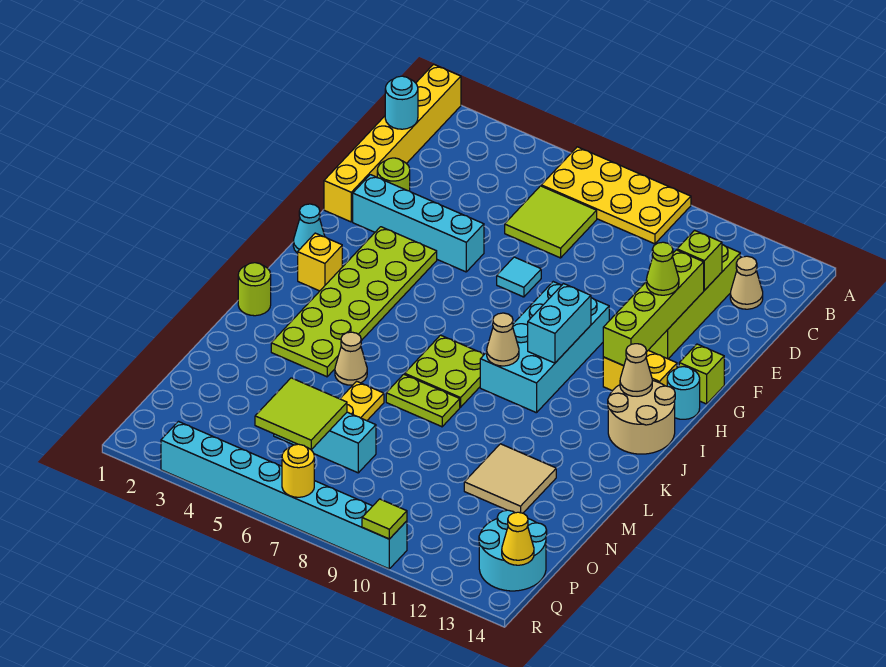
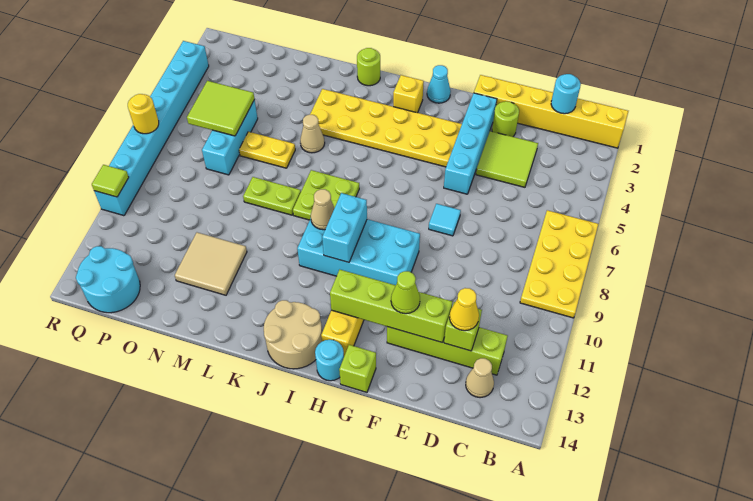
lime tile C6:D7 level 1 -> lime tile D3:E4 level 1
lime plate G3:L4 level 1 -> yellow plate G3:L4 level 1
cyan brick H10:I10 level 2 -> cyan brick I9:I10 level 2
tan cone I13 level 2 -> none
lime plate L7:L8 level 1 -> lime plate L8:M8 level 1
yellow cone Q14 level 2 -> yellow cone D12 level 3

